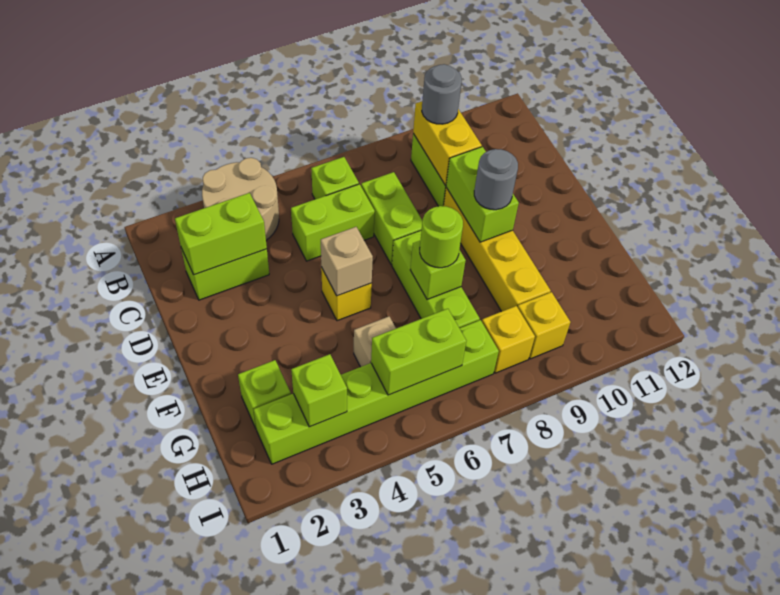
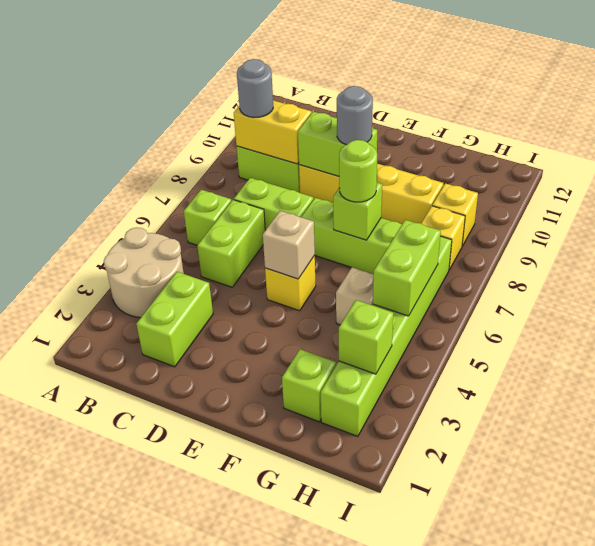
lime brick C2:C3 level 2 -> none

